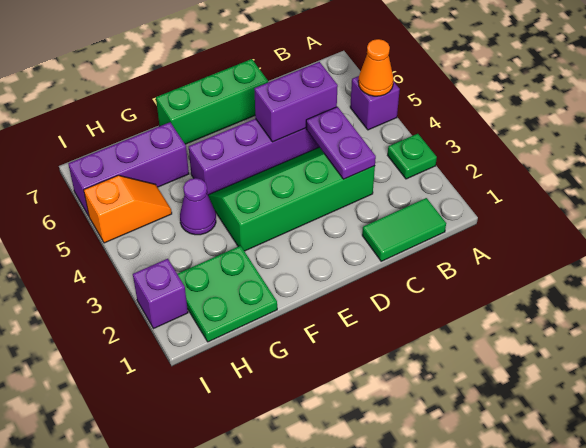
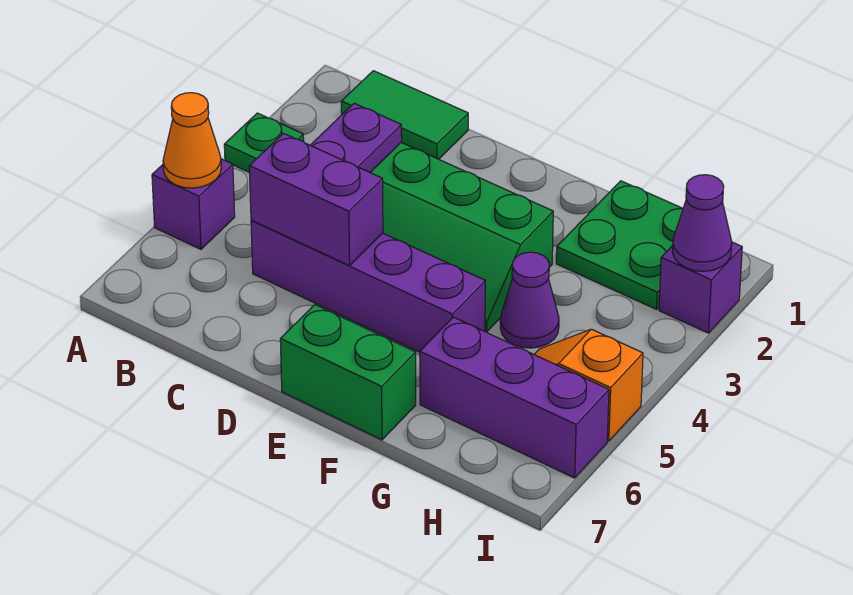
green brick D7:F7 level 1 -> green brick E7:F7 level 1
none -> purple cone I2 level 2

